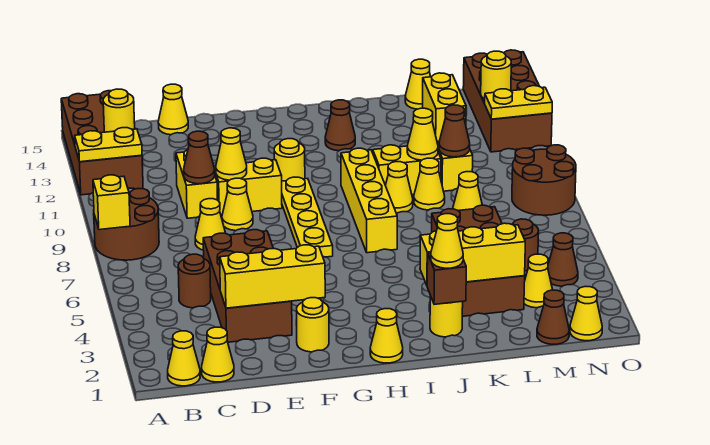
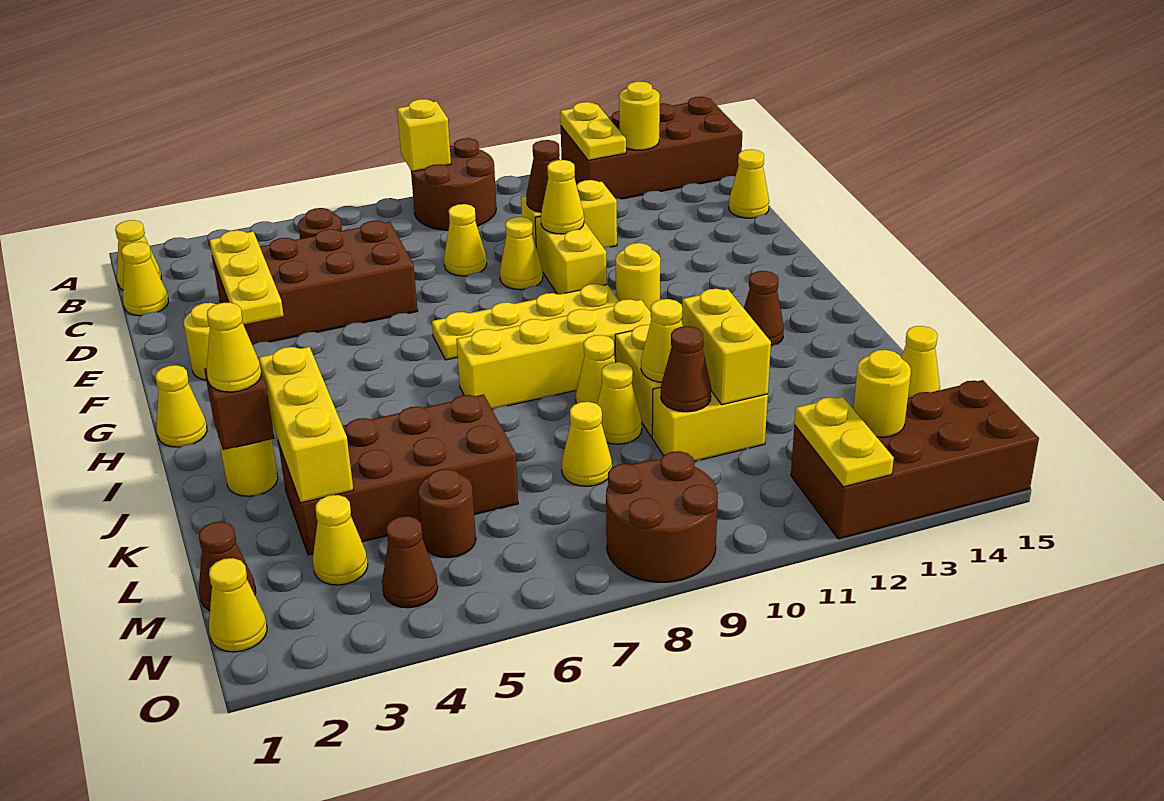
yellow brick D3:F3 level 2 -> yellow plate D3:F3 level 2
yellow brick L11:L12 level 2 -> yellow brick K11:L11 level 2

